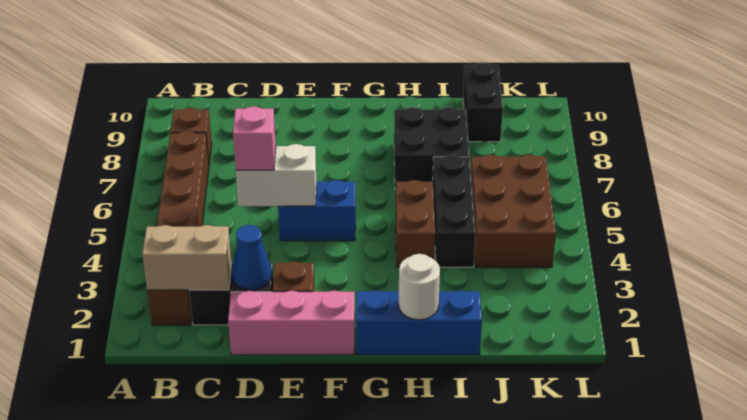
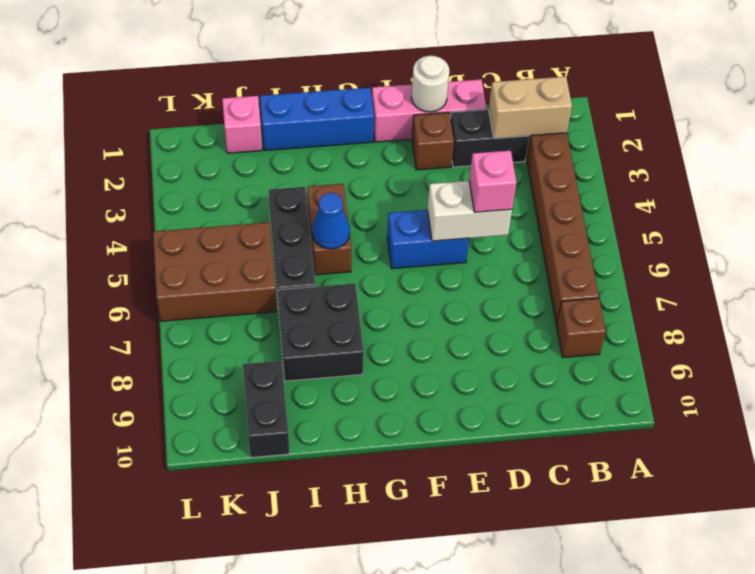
blue cone D2 level 2 -> blue cone H5 level 2
white round brick H1 level 2 -> white round brick E1 level 2
none -> pink brick J1 level 1
brown brick J4:K6 level 1 -> brown brick J5:L6 level 1

